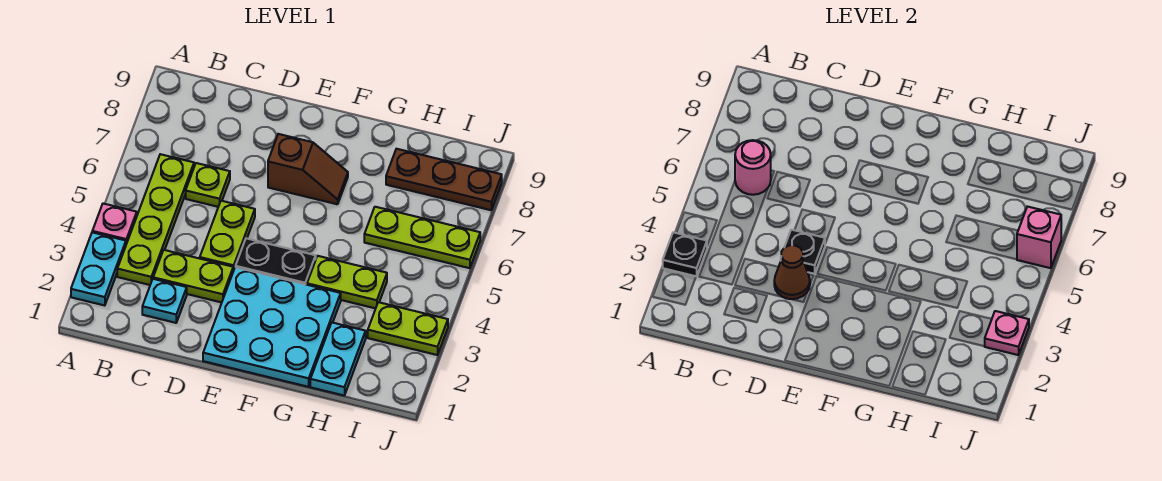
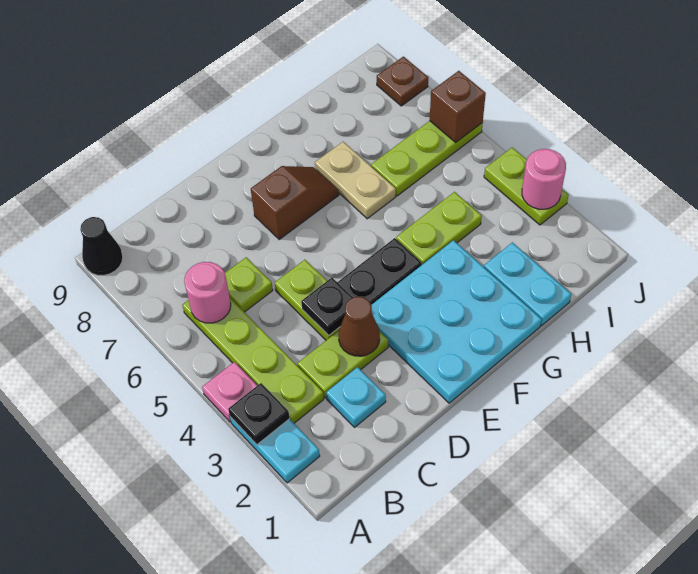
none -> black cone A9 level 1
none -> tan plate G6:G7 level 1
brown plate H8:J8 level 1 -> brown plate J8 level 1
lime plate I3:J3 level 1 -> lime plate J3:J4 level 1
pink plate J3 level 2 -> pink round brick J3 level 2
pink brick J6 level 2 -> brown brick J6 level 2

